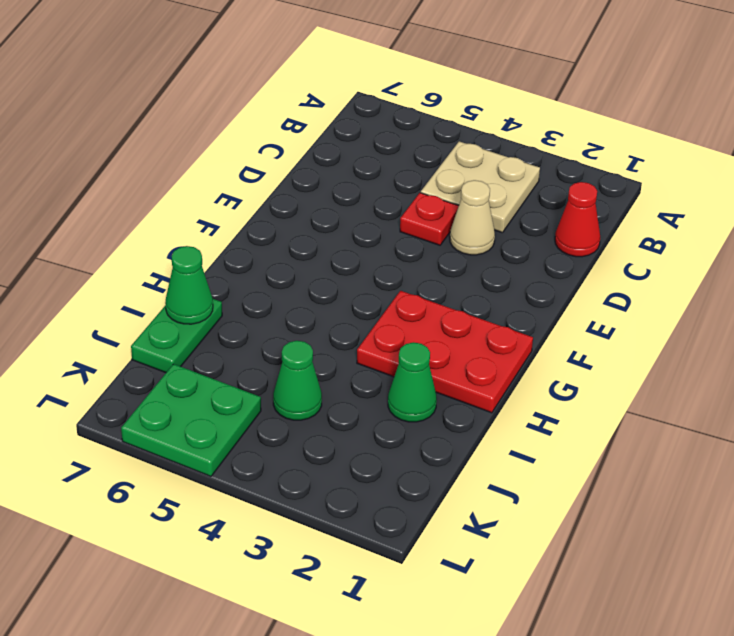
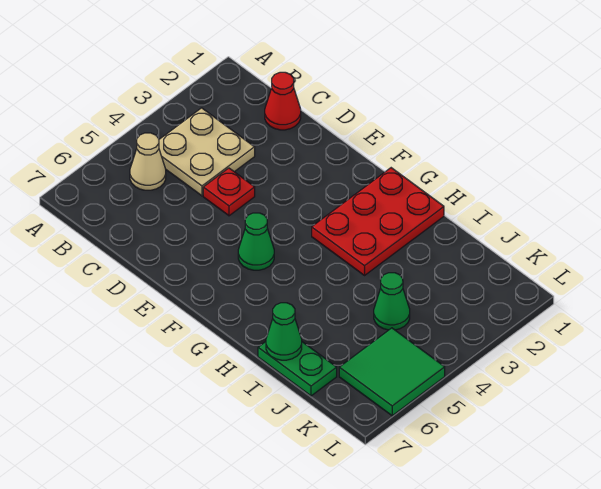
tan cone D3 level 1 -> tan cone B5 level 1
green cone I2 level 1 -> green cone F5 level 1
green plate K5:L6 level 1 -> green tile K5:L6 level 1

